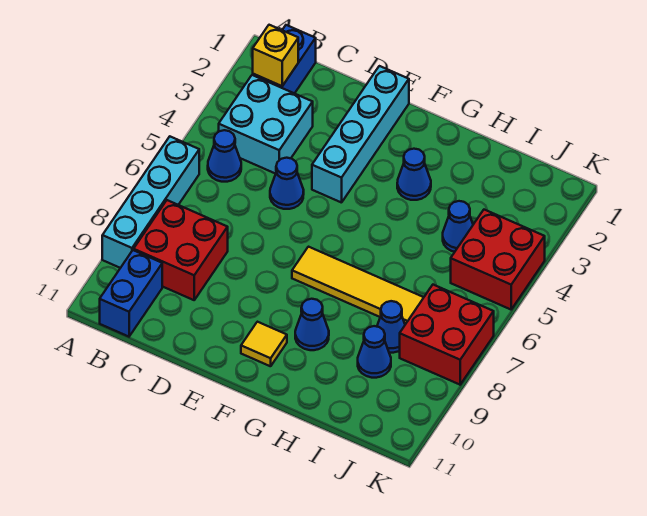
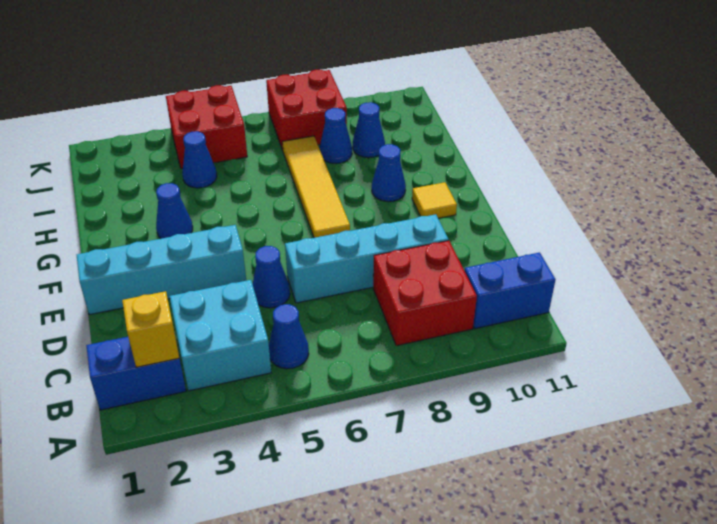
cyan brick A6:A9 level 1 -> cyan brick D6:D9 level 1

